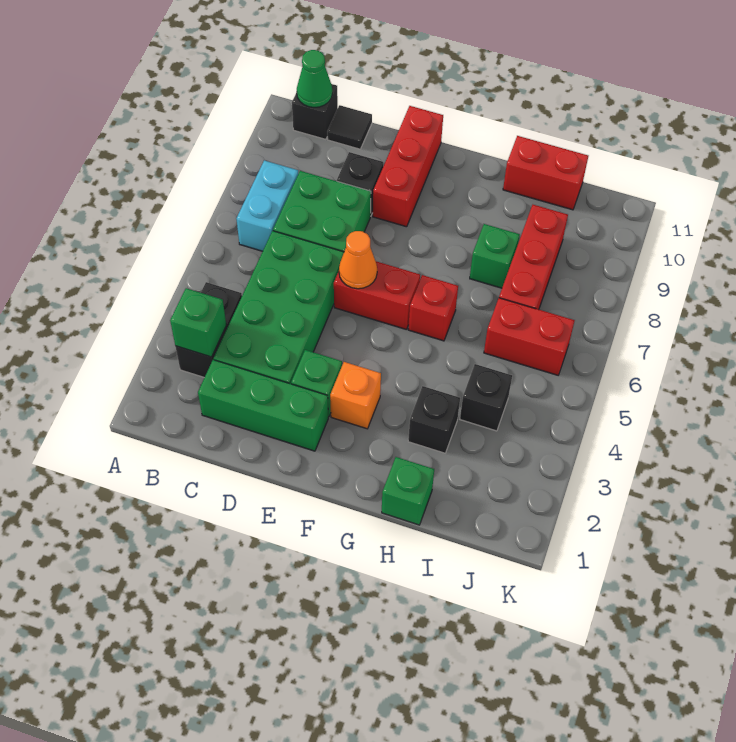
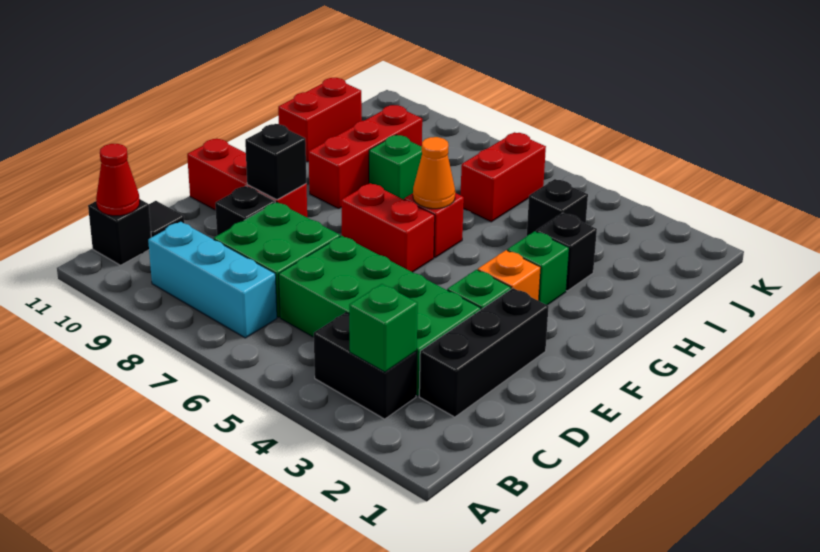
cyan brick B7:B8 level 1 -> cyan brick B7:B9 level 1
green cone B11 level 2 -> red cone B11 level 2
green brick C2:E2 level 1 -> black brick C2:E2 level 1
red brick E6:F6 level 1 -> red brick F6:F7 level 1
orange cone E6 level 2 -> orange cone G6 level 2
none -> black brick E9 level 2
green brick H1 level 1 -> green brick G3 level 1
red brick I7:I9 level 1 -> red brick G9:I9 level 1

